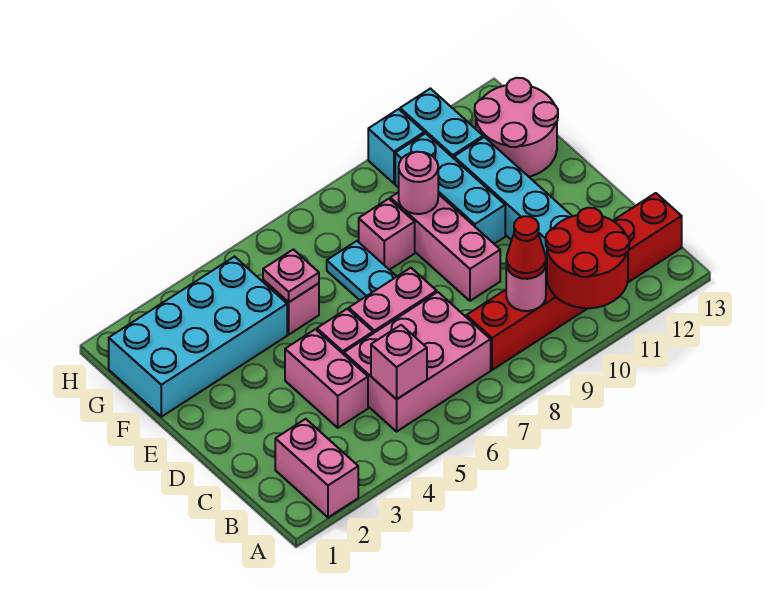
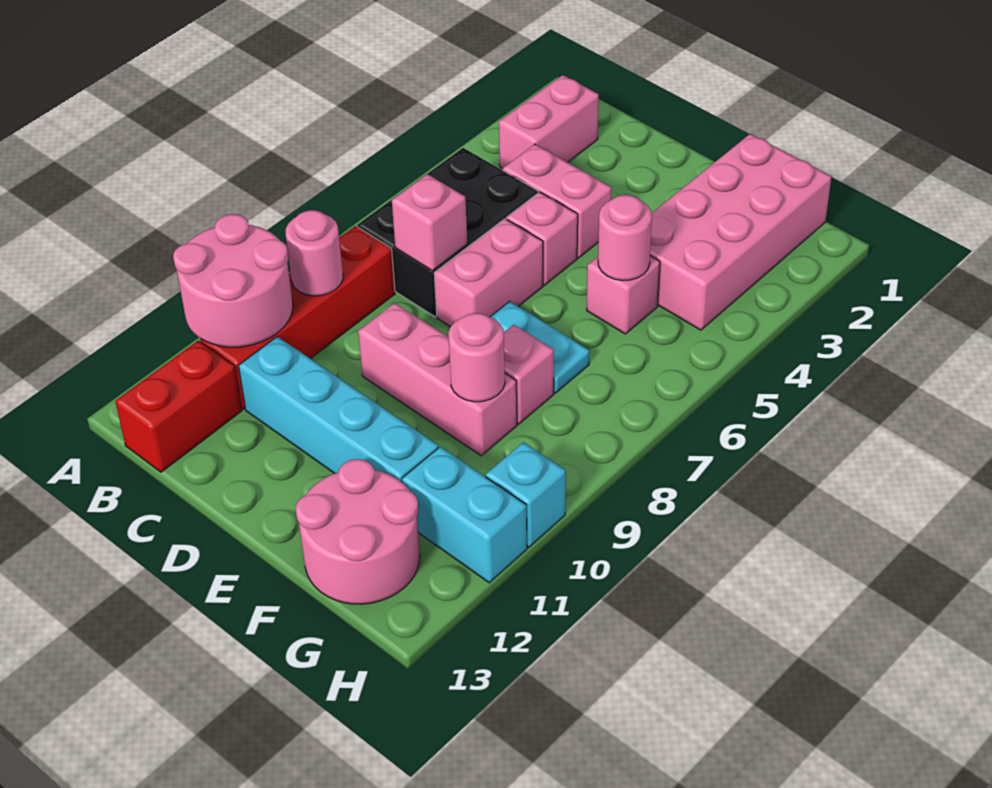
pink brick A2:B2 level 1 -> pink brick B2:B3 level 1
red round brick A10:B11 level 2 -> pink round brick A10:B11 level 2
pink brick B5:C7 level 1 -> black brick B5:C7 level 1
pink brick B5 level 2 -> pink brick C7 level 2
red cone B9 level 3 -> none
cyan brick E10:G10 level 1 -> none
cyan brick F1:G4 level 1 -> pink brick F1:G4 level 1
pink plate F5 level 2 -> pink round brick F5 level 2

